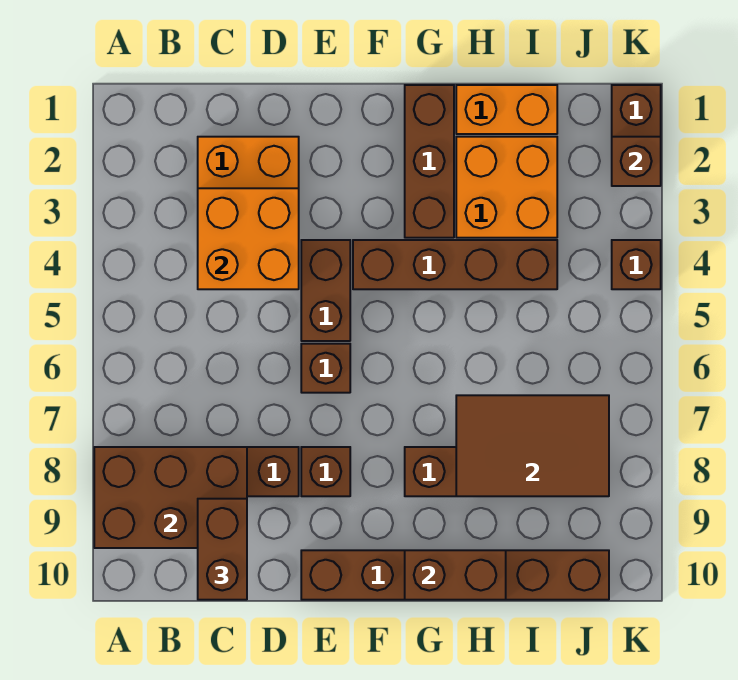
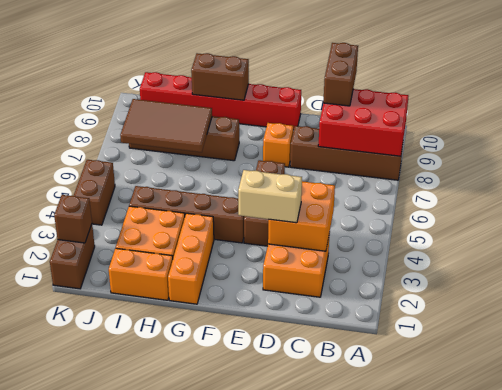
brown brick A8:C9 level 2 -> red brick A8:C9 level 2
none -> tan brick D3:E3 level 3
brown brick E8 level 1 -> orange brick E8 level 1
brown brick E10:J10 level 1 -> red brick E10:J10 level 1
brown brick G1:G3 level 1 -> orange brick G1:G3 level 1
brown brick K4 level 1 -> brown brick K4:K5 level 1

